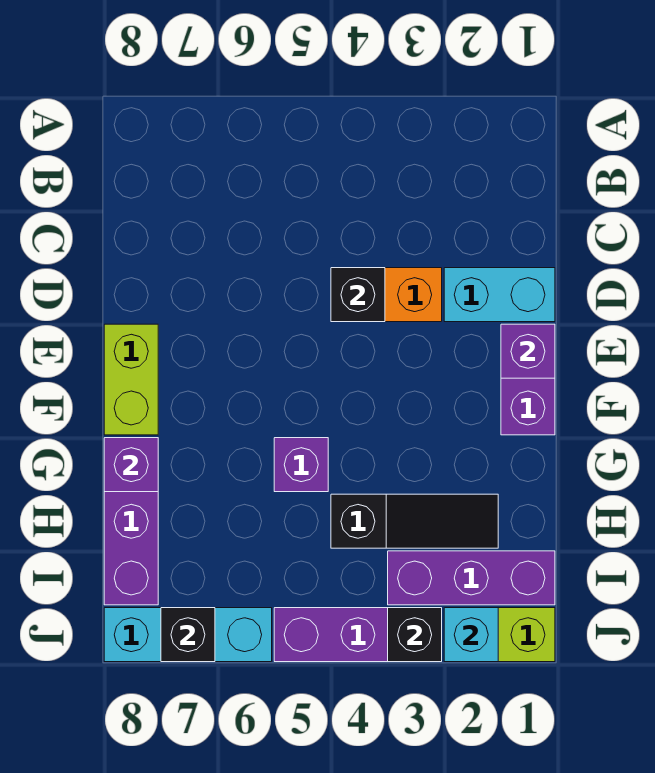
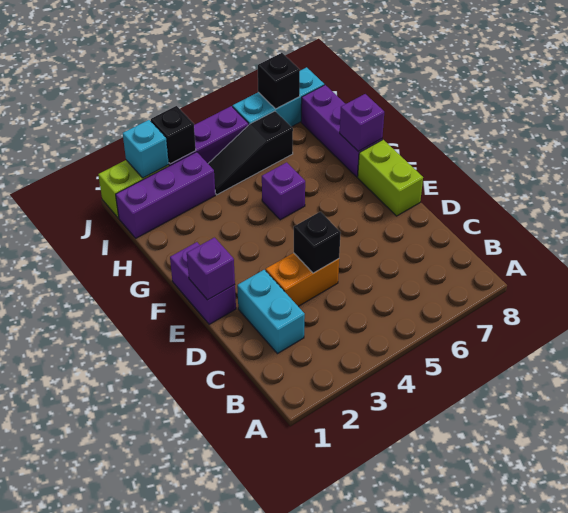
cyan brick D1:D2 level 1 -> cyan brick C2:D2 level 1
black slope H2:H4 level 1 top 4 -> black slope I4:I6 level 1 top 6

